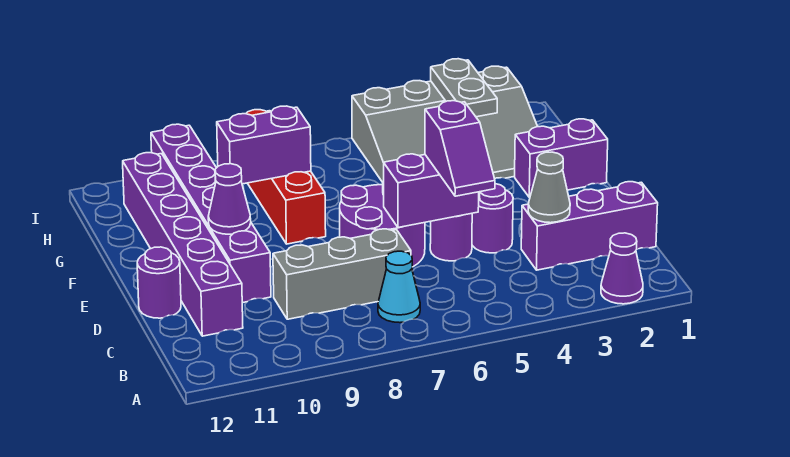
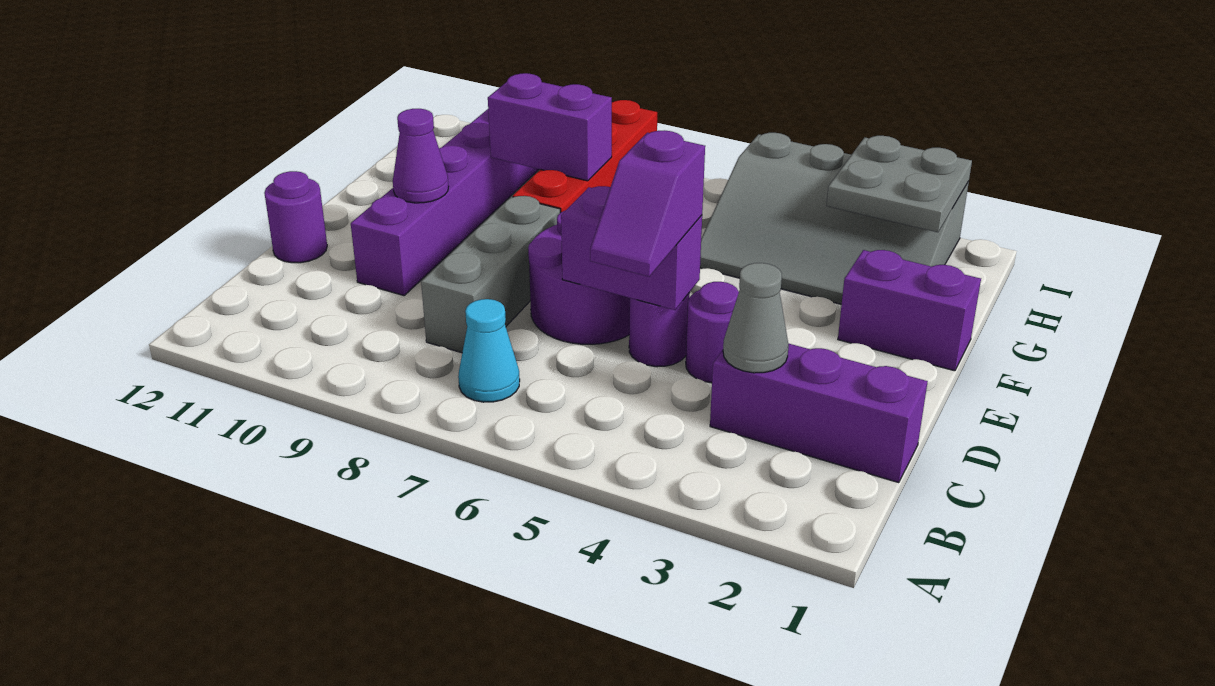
purple cone A2 level 1 -> none
grey brick C7:C9 level 1 -> grey brick C8:E8 level 1
purple brick C11:H11 level 1 -> none
grey plate H3:I3 level 2 -> grey plate H2:I3 level 2

